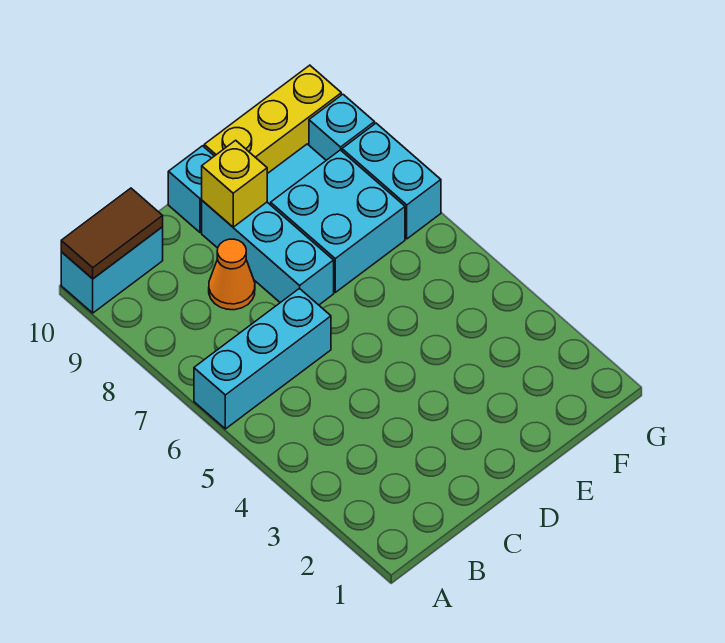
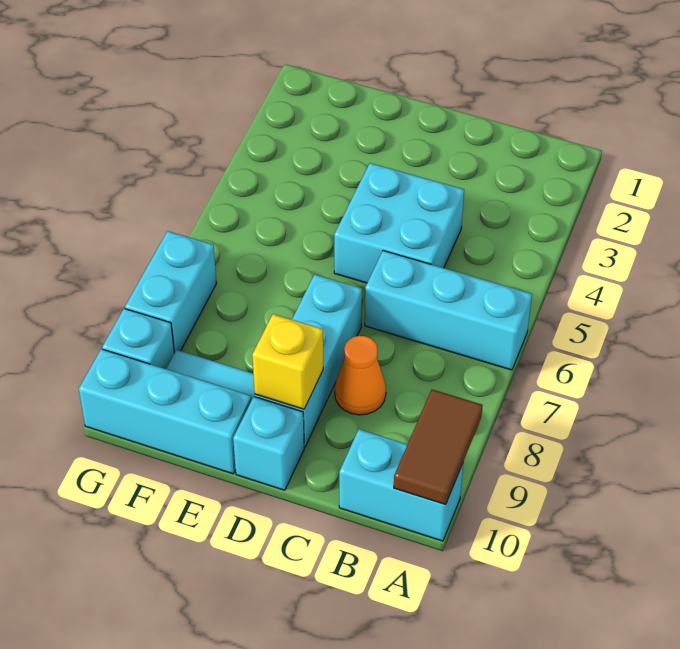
brown tile A10:B10 level 2 -> brown tile A9:A10 level 2
cyan brick E7:F8 level 1 -> cyan brick C4:D5 level 1
yellow brick E10:G10 level 1 -> cyan brick E10:G10 level 1

